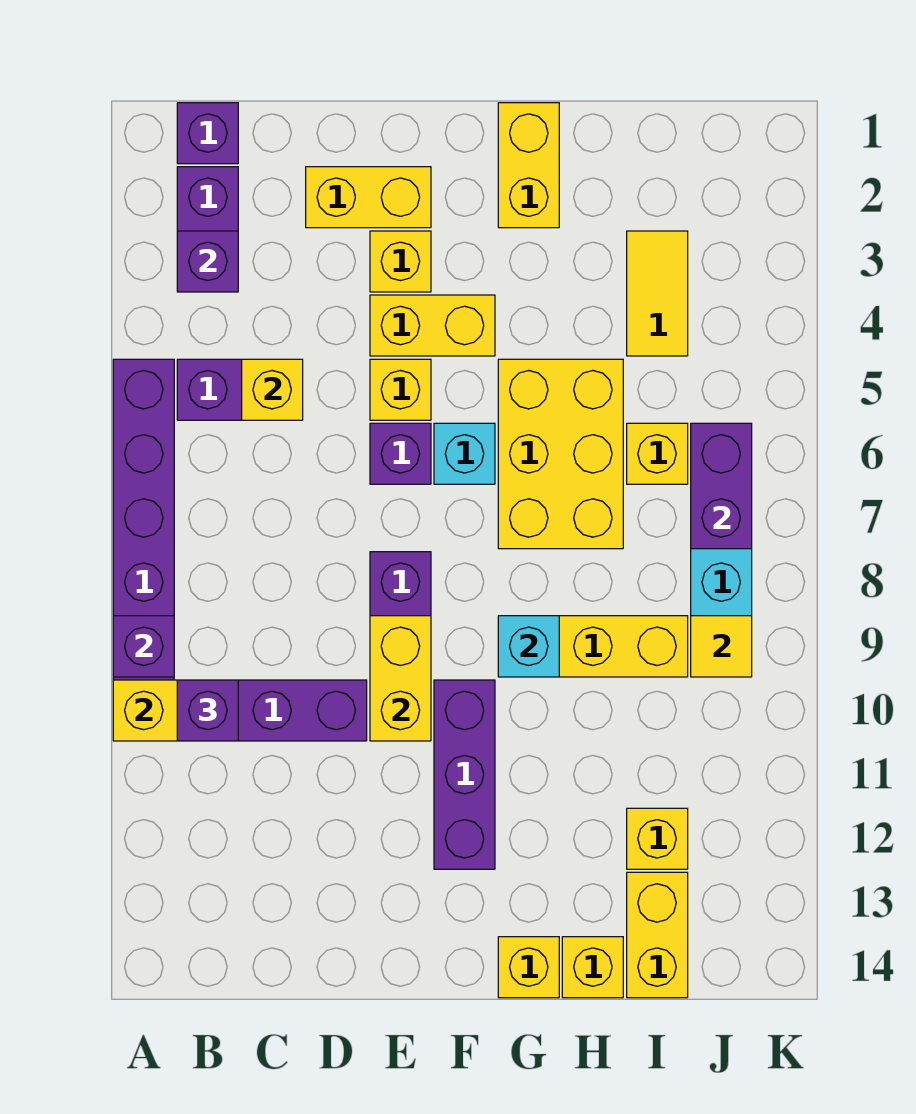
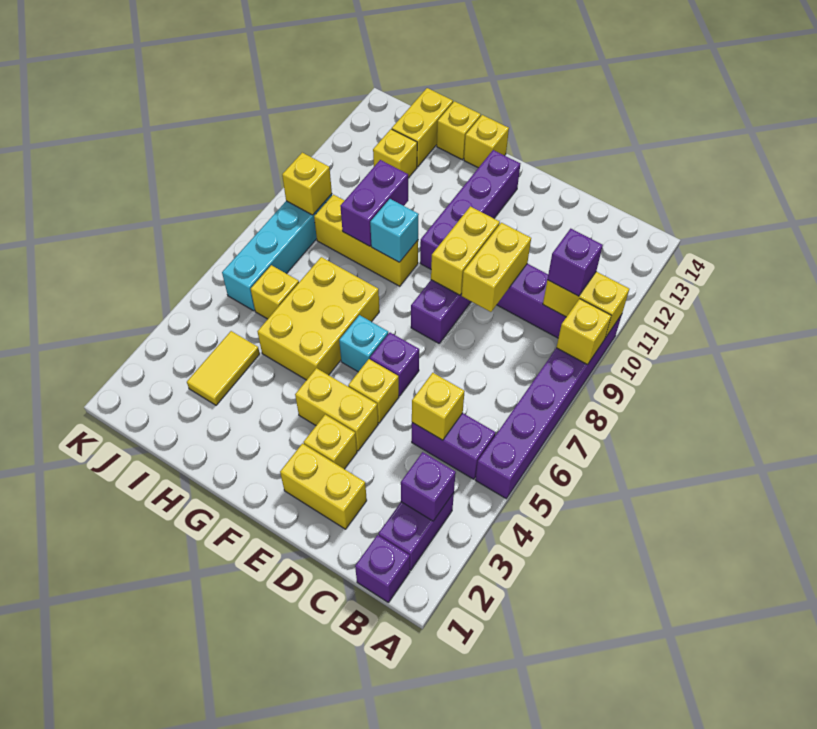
purple brick A9 level 2 -> yellow brick A9 level 2
purple brick F10:F12 level 1 -> purple brick F10:F13 level 1
yellow brick G1:G2 level 1 -> yellow brick D9:D10 level 2
purple brick J6:J7 level 2 -> purple brick H9:H10 level 2
yellow tile J9 level 2 -> yellow brick J9 level 2

